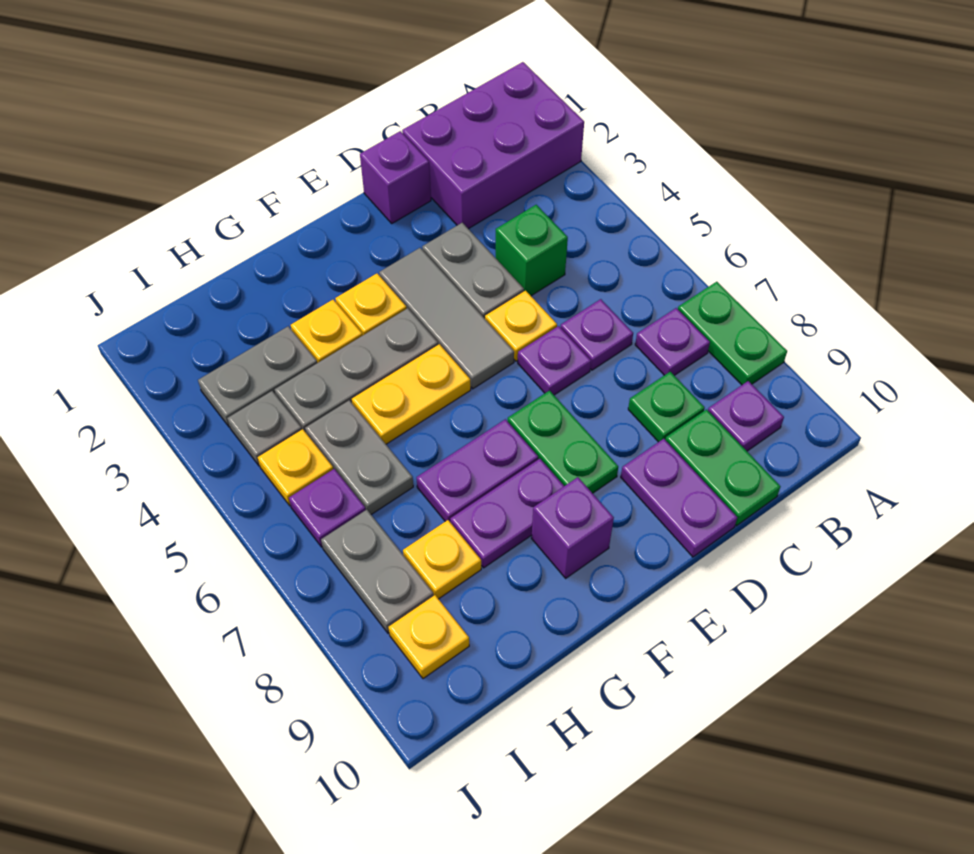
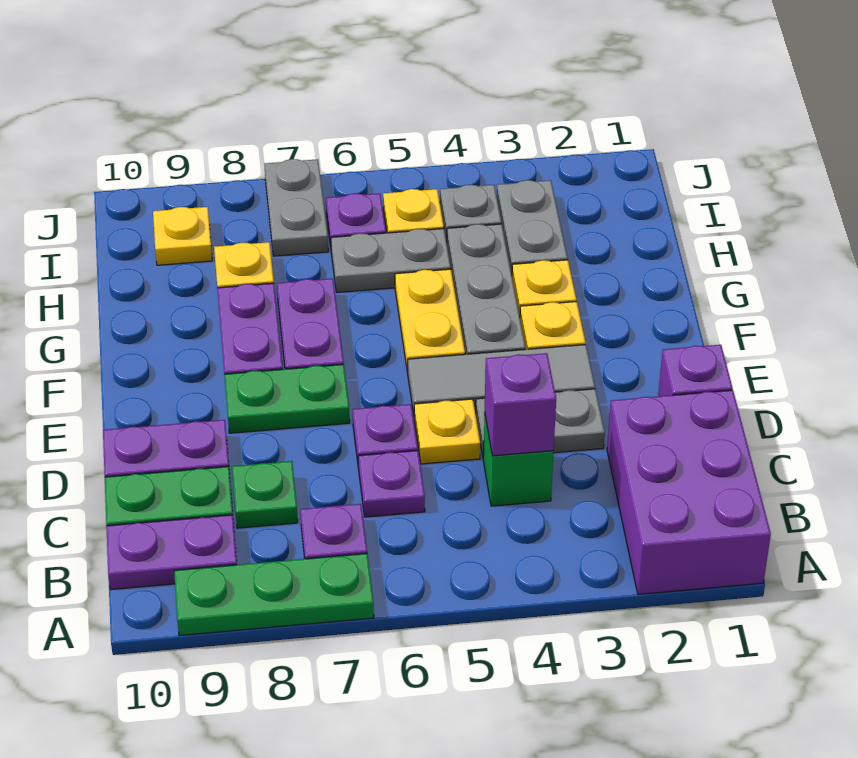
green plate A7:A8 level 1 -> green plate A7:A9 level 1
purple plate B9 level 1 -> purple plate B9:B10 level 1
purple brick F9 level 1 -> purple brick C4 level 2
grey plate I7:I8 level 1 -> grey plate I7:J7 level 1

